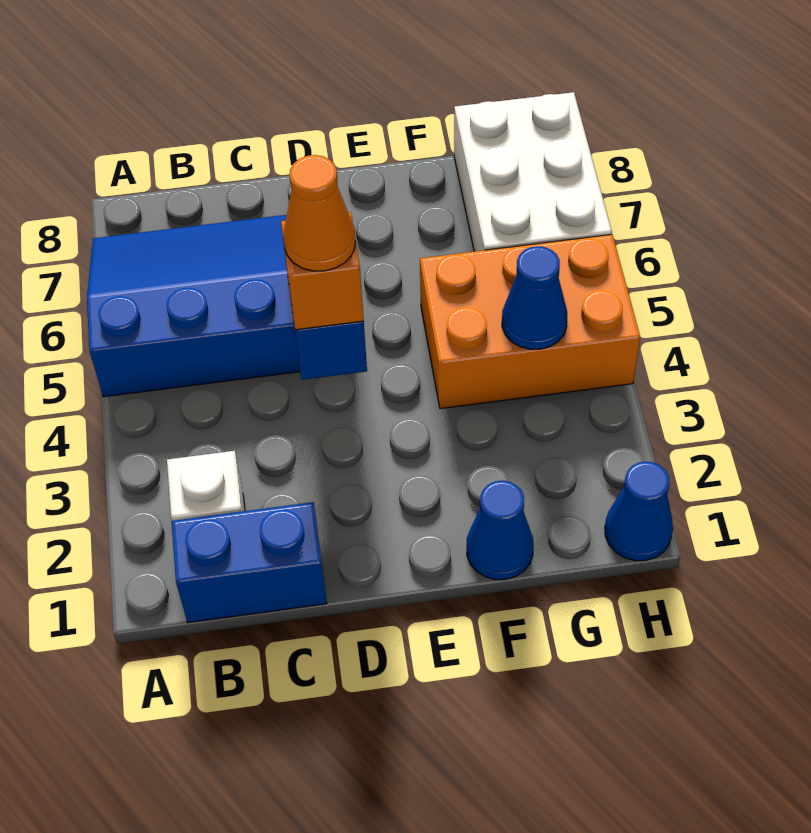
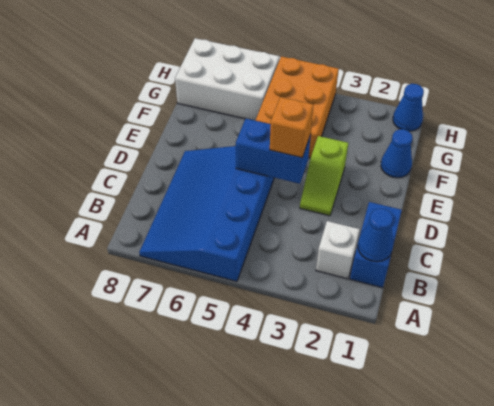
none -> lime slope D3:E3 level 1 top E
orange cone D4 level 4 -> none
blue cone G4 level 2 -> blue cone B1 level 2

